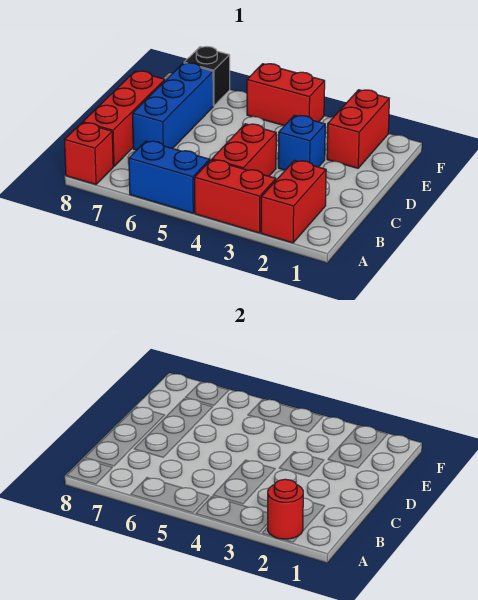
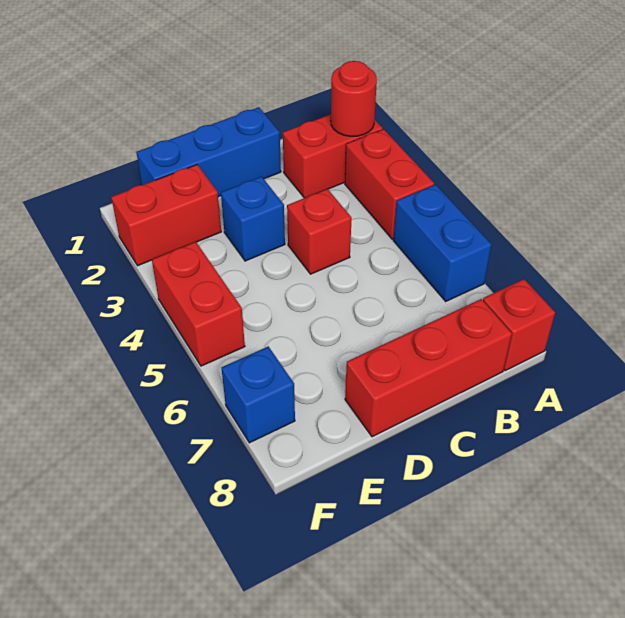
red brick B4:C4 level 1 -> red brick C4 level 1
blue brick C7:E7 level 1 -> blue brick C1:E1 level 1
black brick F7 level 1 -> blue brick F7 level 1

